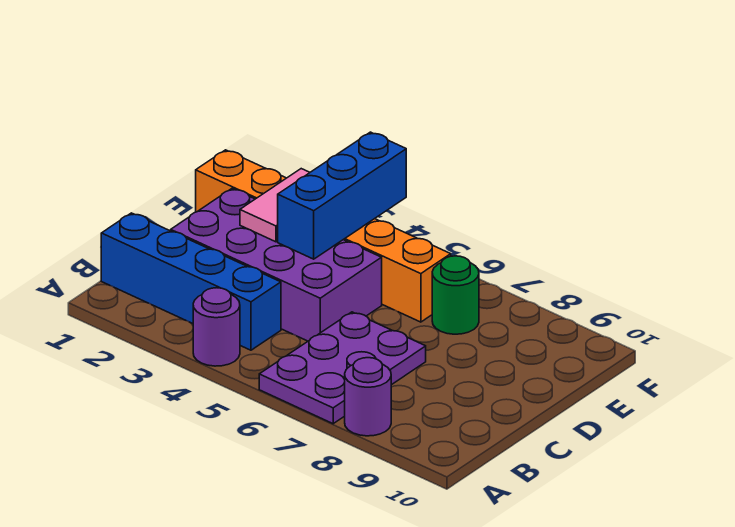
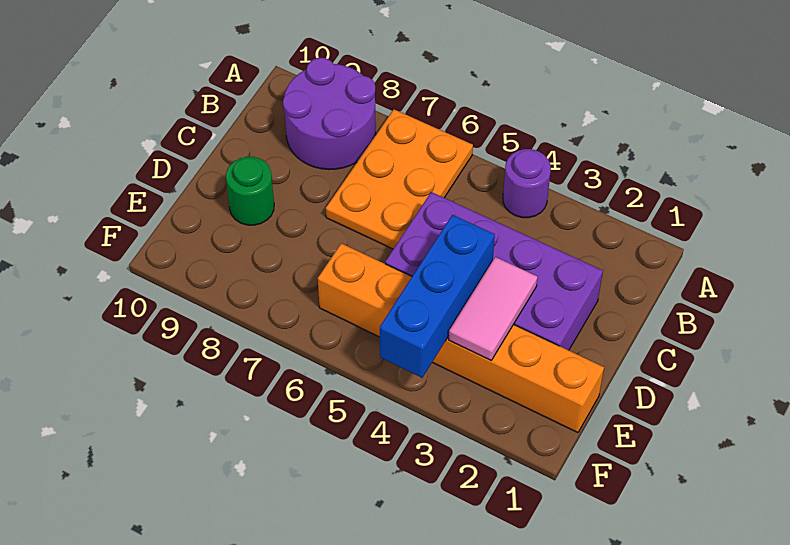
purple plate A6:C7 level 1 -> orange plate A6:C7 level 1
purple round brick A8 level 1 -> purple round brick A8:B9 level 1
blue brick B1:B4 level 1 -> none
green round brick E7 level 1 -> green round brick D9 level 1

